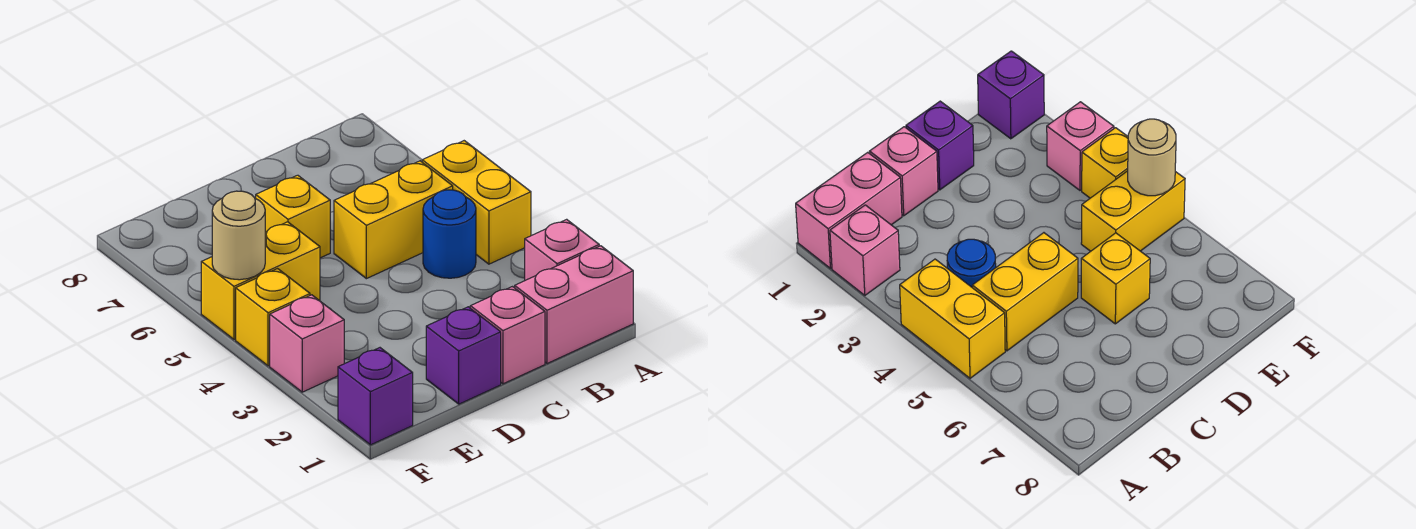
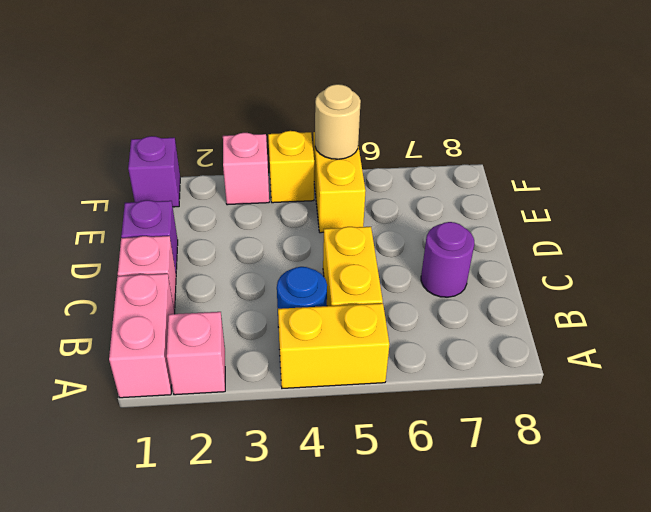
none -> purple round brick C7 level 1
yellow brick D6 level 1 -> none

